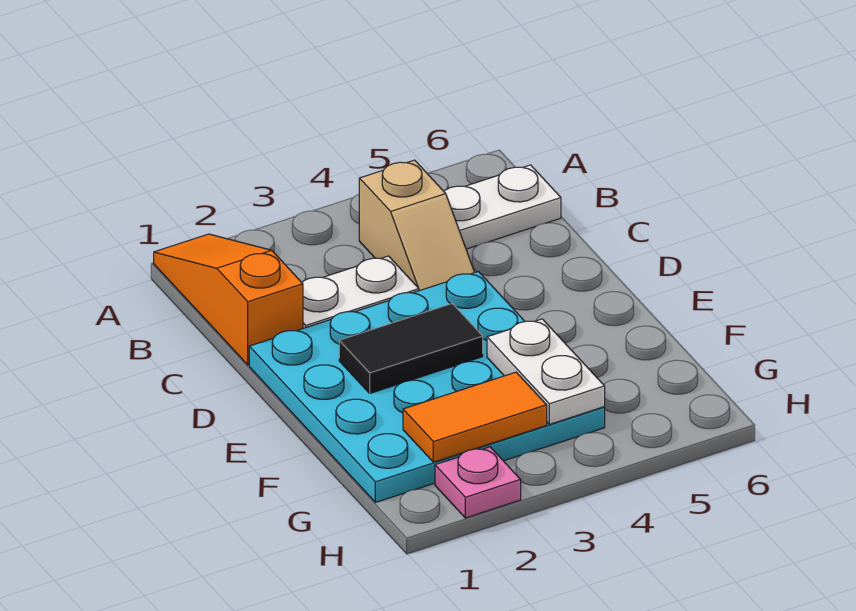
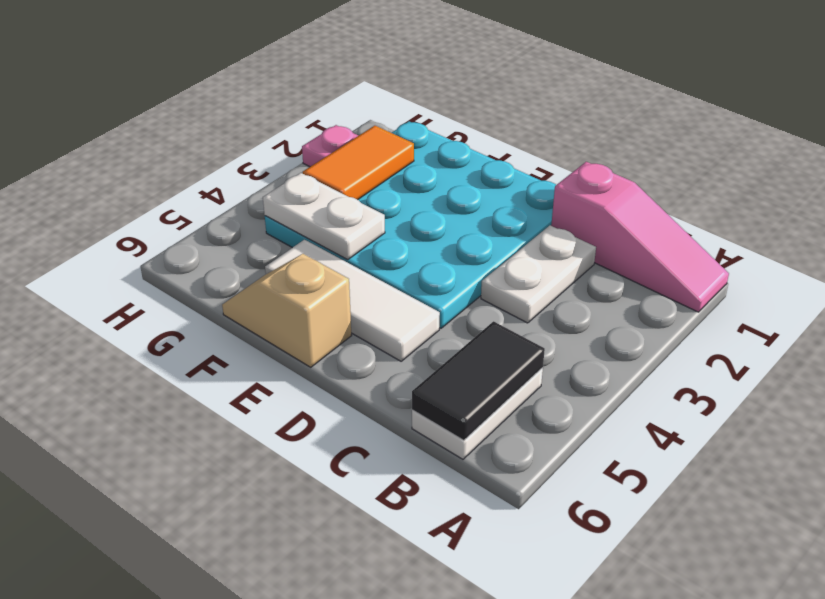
orange slope A1:C1 level 1 top C -> pink slope A1:C1 level 1 top C
tan slope B4:C4 level 1 top B -> tan slope E6:F6 level 1 top E
none -> white tile D5:F5 level 1
black tile E2:E3 level 2 -> black tile B5:B6 level 2

